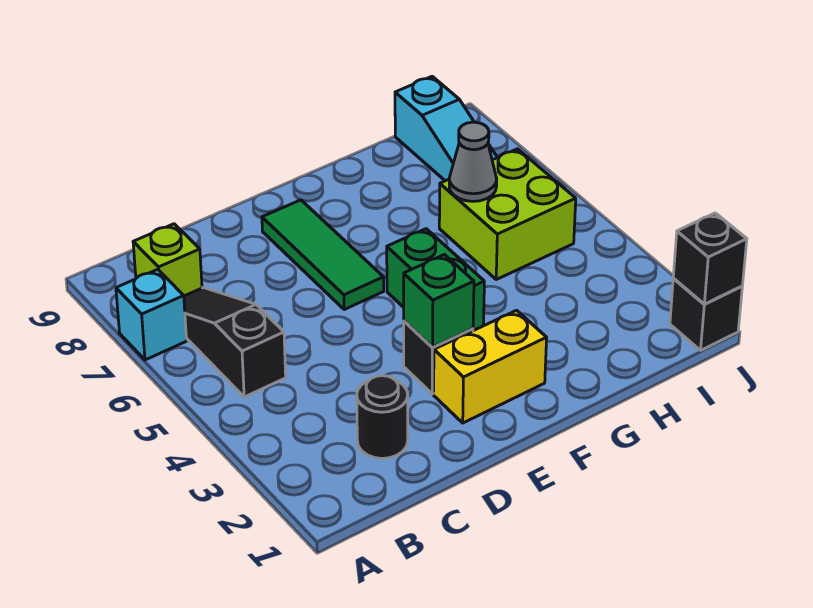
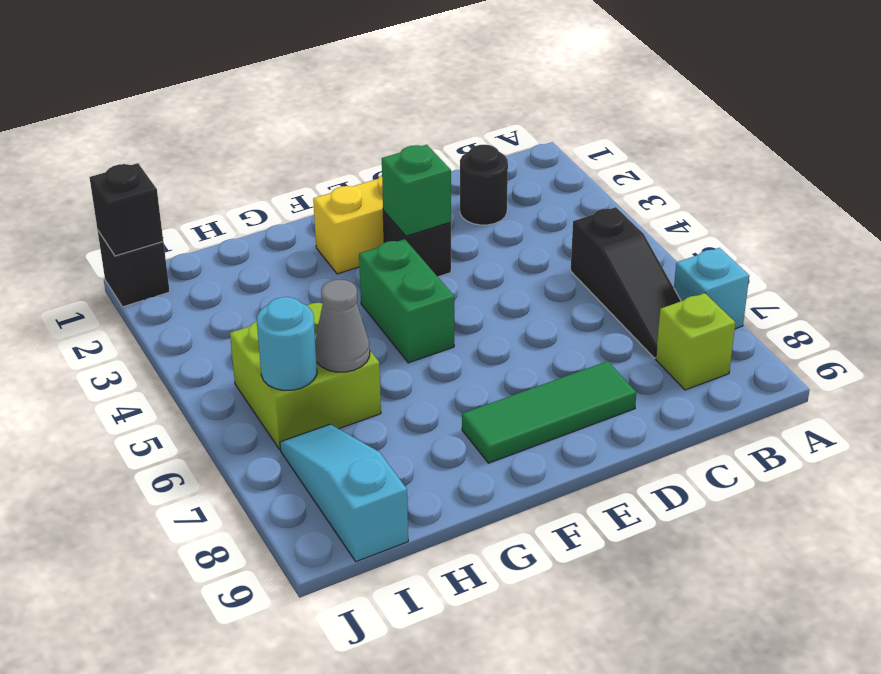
green tile E6:E8 level 1 -> green tile D8:F8 level 1
none -> cyan round brick I6 level 2

